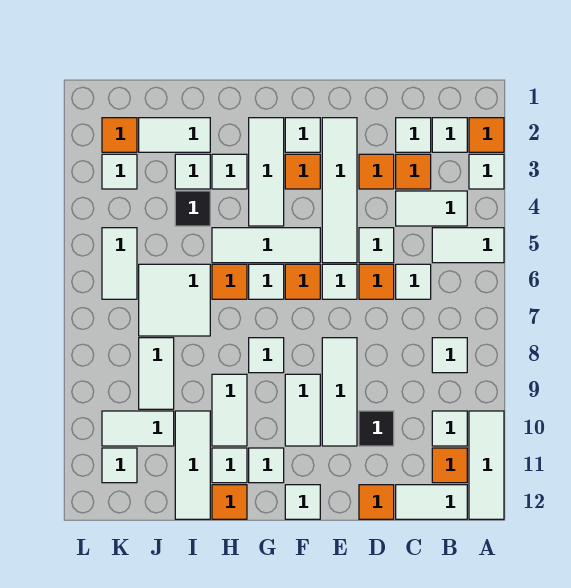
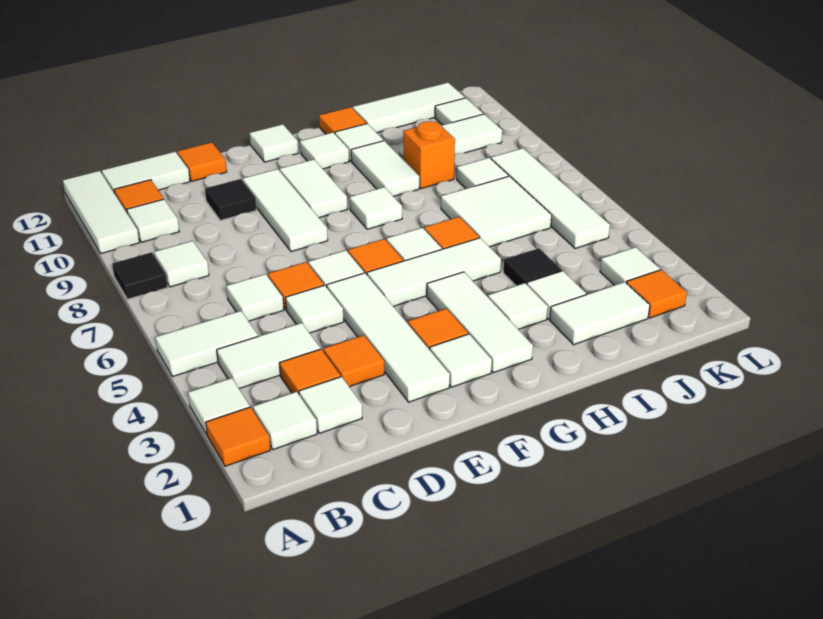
none -> black tile A8 level 1
none -> orange brick I9 level 1
white tile I10:I12 level 1 -> white tile I12:K12 level 1
white tile J8:J9 level 1 -> white tile J8 level 1
white tile K5:K6 level 1 -> white tile K5:K8 level 1

